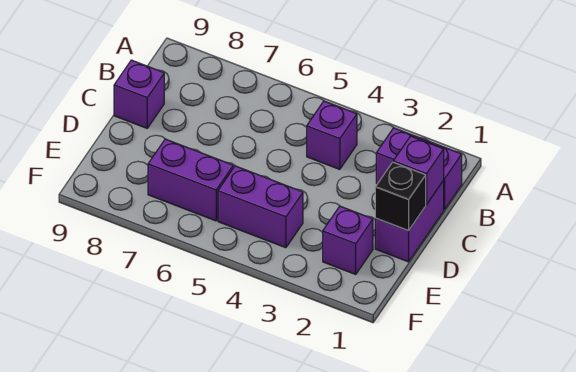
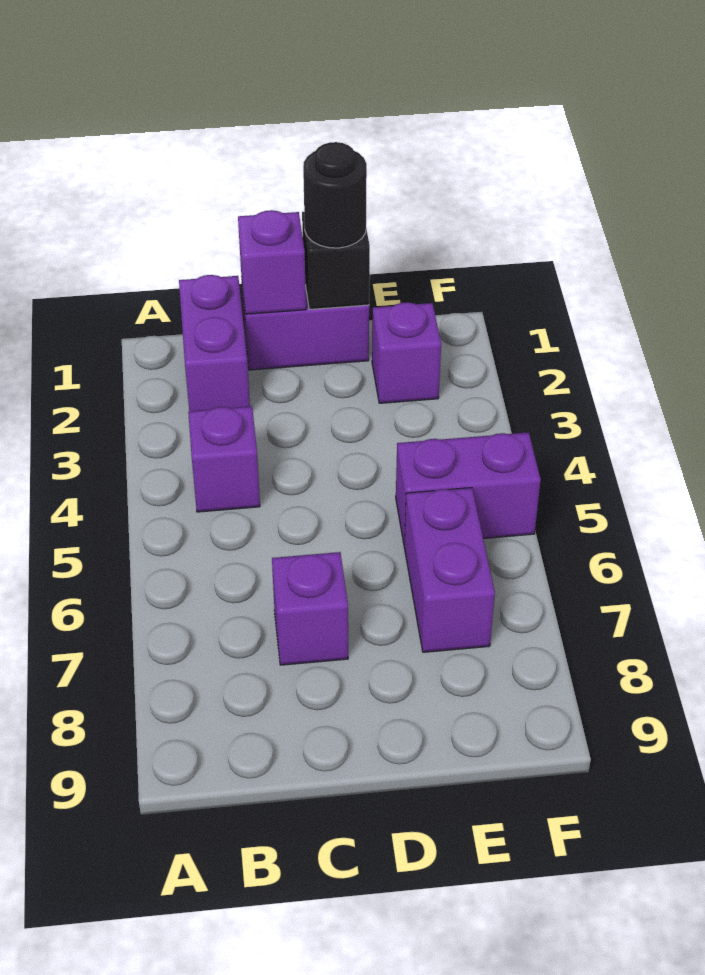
purple brick C9 level 1 -> purple brick C7 level 1
none -> black round brick D1 level 3
purple brick E4:E5 level 1 -> purple brick E5:F5 level 1

